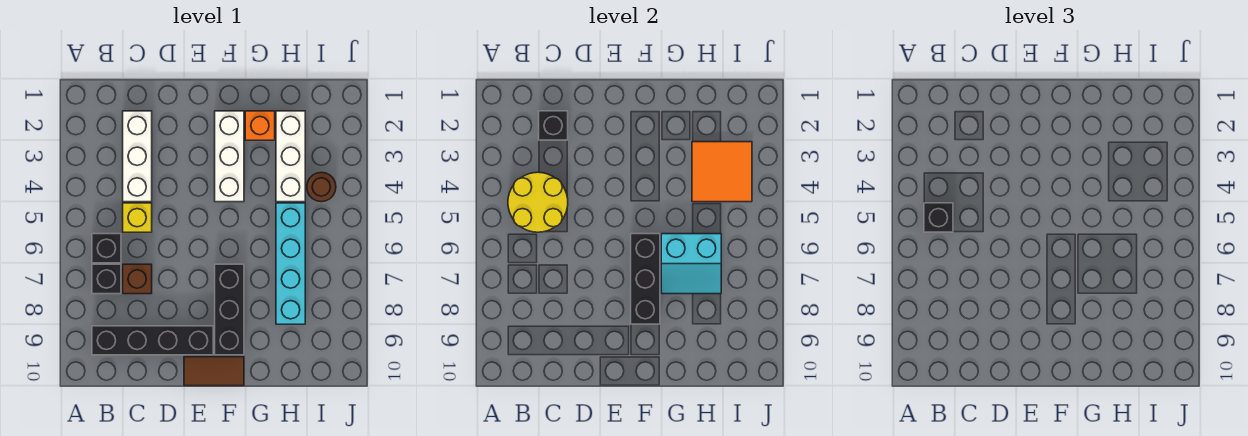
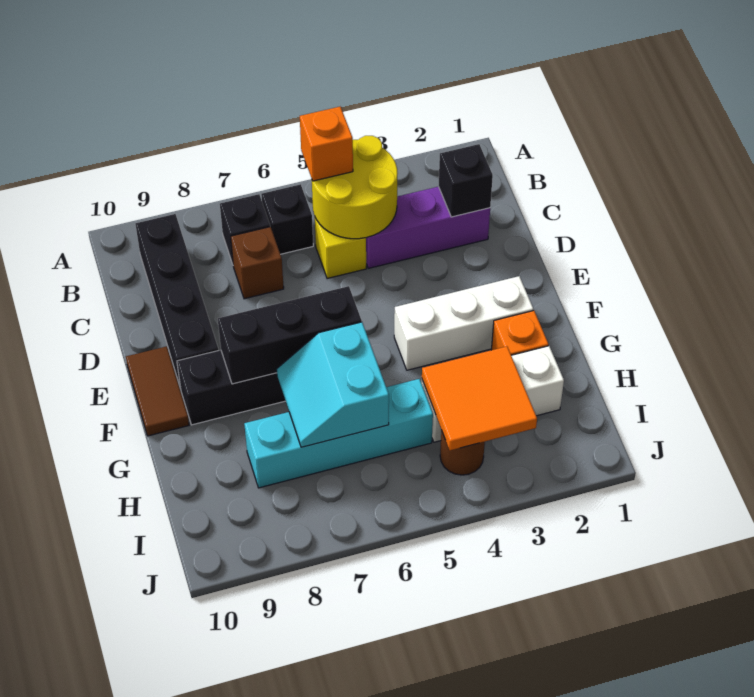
black brick B5 level 3 -> orange brick B5 level 3
white brick C2:C4 level 1 -> purple brick C2:C4 level 1

